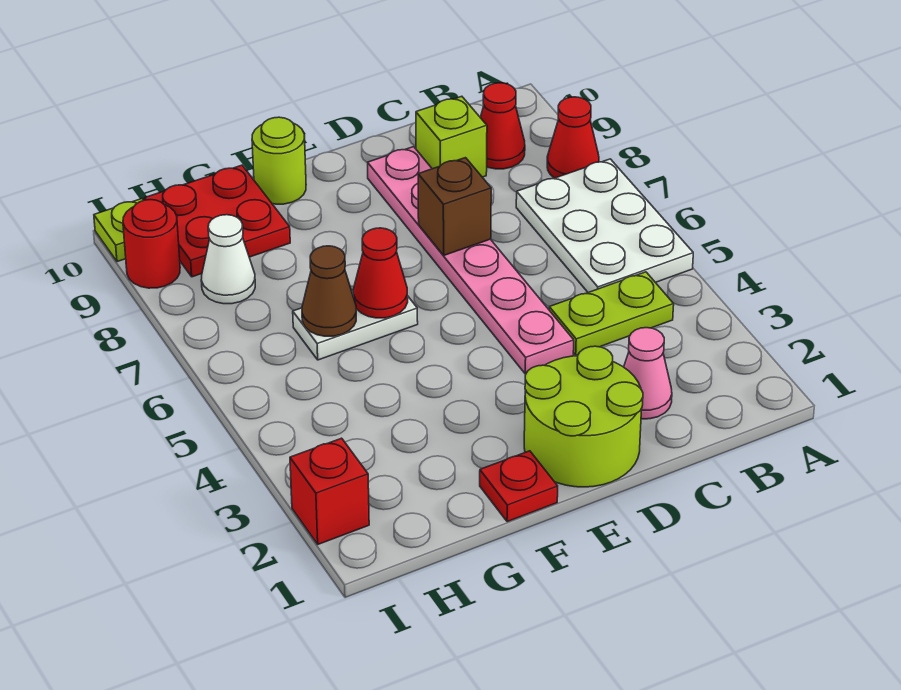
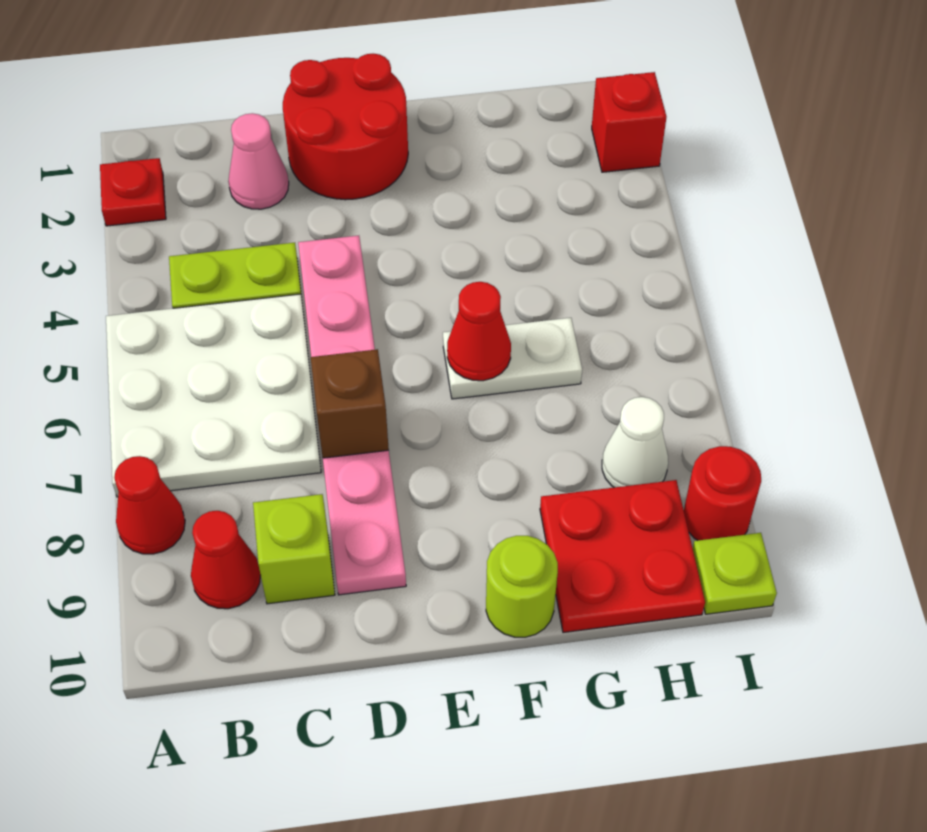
white plate A5:B7 level 1 -> white plate A5:C7 level 1
lime round brick D1:E2 level 1 -> red round brick D1:E2 level 1
red plate F1 level 1 -> red plate A2 level 1
brown cone G6 level 2 -> none

